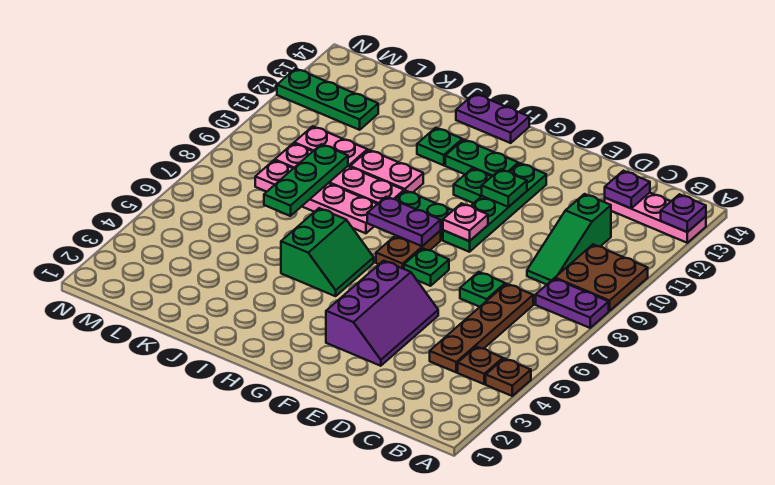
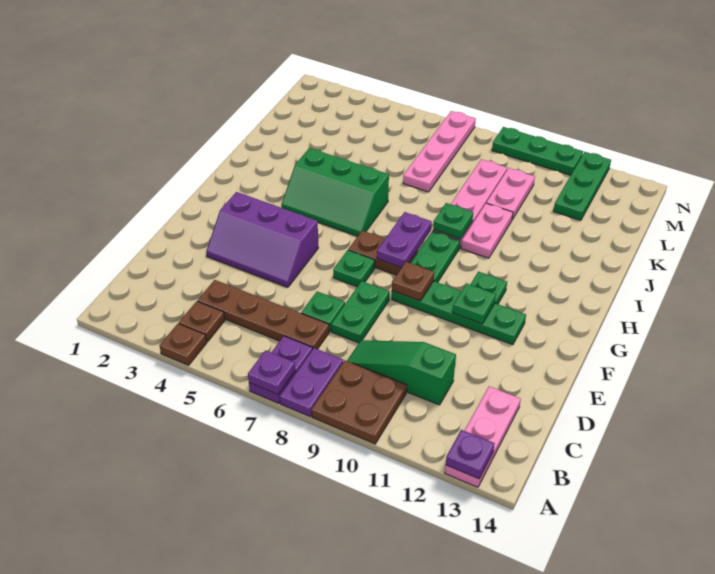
purple plate C13 level 2 -> purple plate A7 level 2
pink plate F9 level 2 -> brown plate F9 level 2
green plate G12:H12 level 1 -> green plate D8:E8 level 1
green slope H5:I6 level 1 top I -> green slope H4:I6 level 1 top I
purple plate H14:I14 level 1 -> purple plate A7:B7 level 1
pink plate I8:L8 level 1 -> pink plate K7:N7 level 1
green plate I12 level 1 -> green plate I9 level 2
green plate K7:K9 level 2 -> green plate N9:N11 level 1

